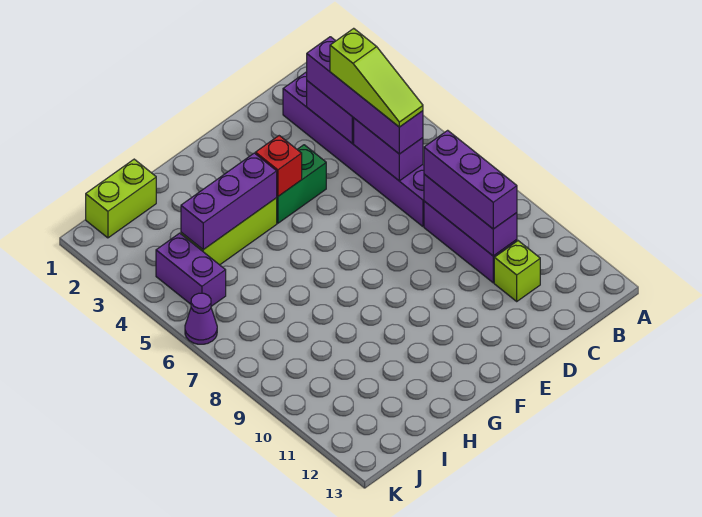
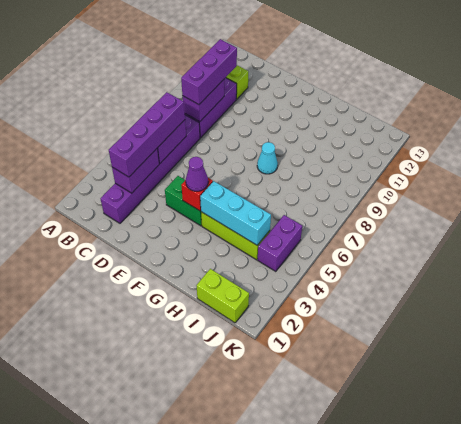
lime slope C4:C6 level 4 top 4 -> none
purple brick C8:C10 level 2 -> purple brick C8:C9 level 2
purple brick G4:I4 level 2 -> cyan brick G4:I4 level 2
none -> cyan cone G8 level 1
purple cone K6 level 1 -> purple cone F4 level 3

